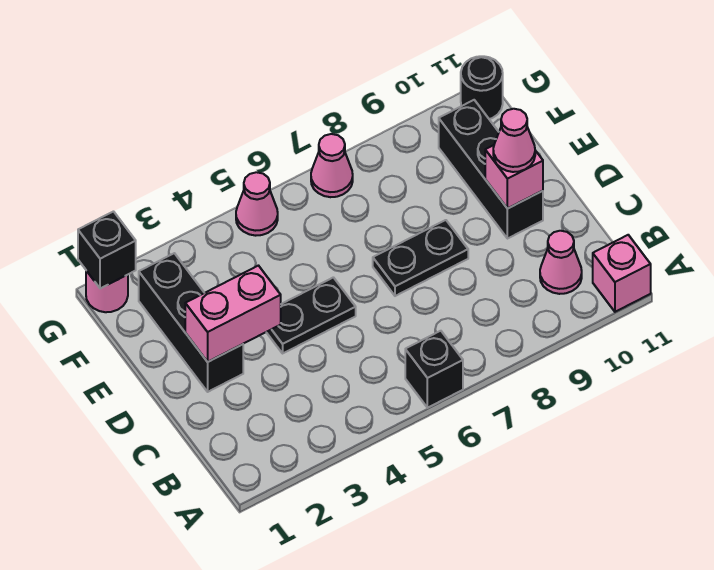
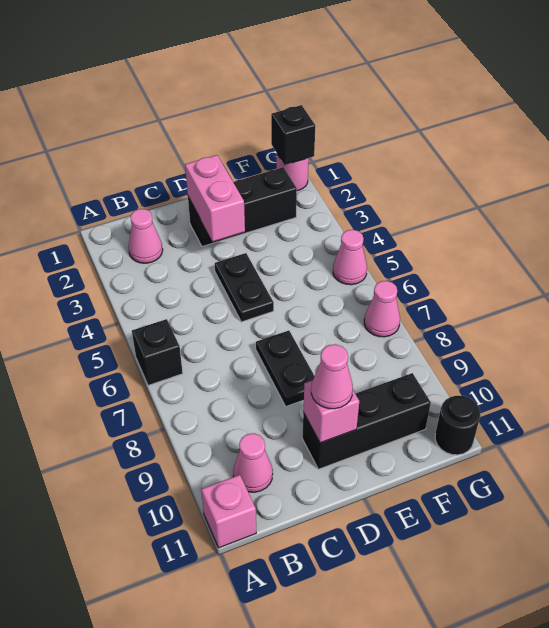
none -> pink cone B2 level 1

